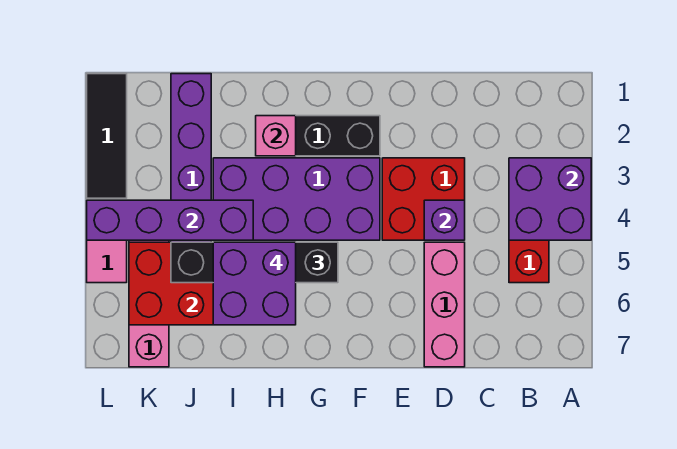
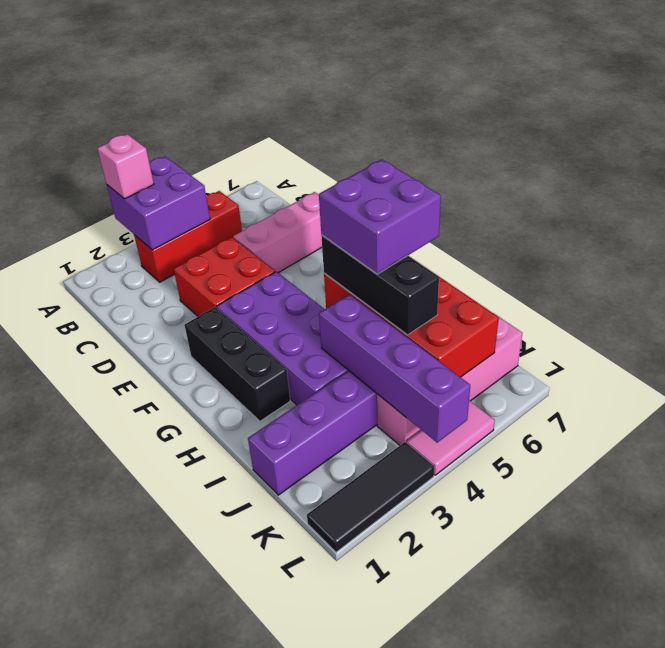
purple brick D4 level 2 -> none
black brick G5:J5 level 3 -> black brick H5:J5 level 3
pink brick H2 level 2 -> pink brick A3 level 3

